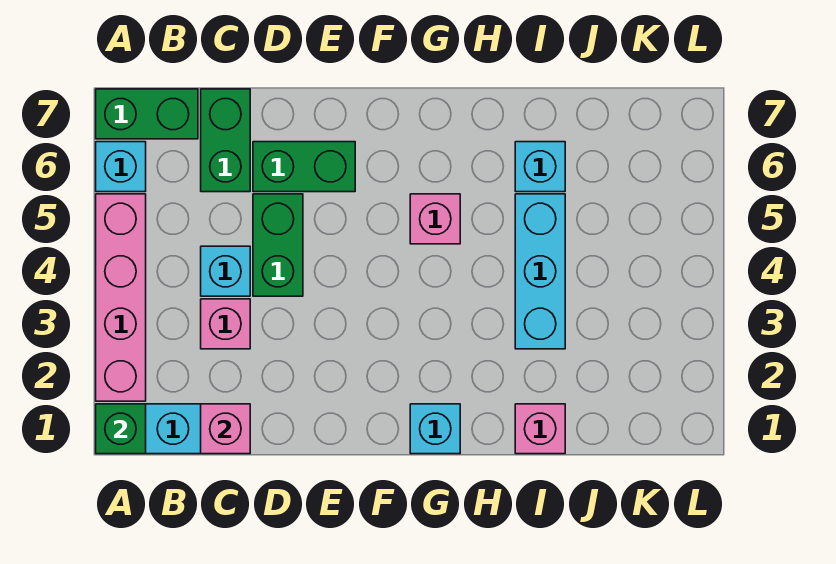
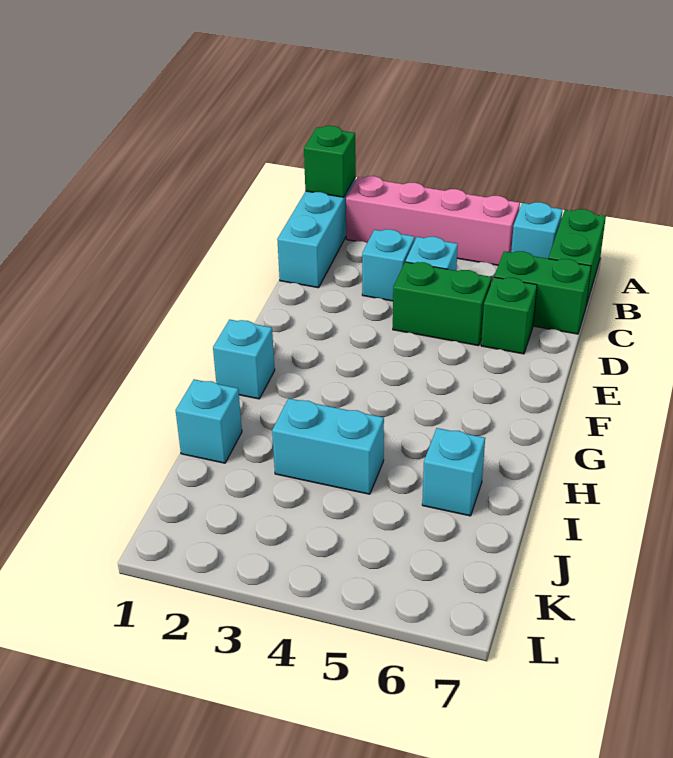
pink brick C1 level 2 -> none
pink brick C3 level 1 -> cyan brick C3 level 1
green brick D6:E6 level 1 -> green brick D6 level 1
pink brick G5 level 1 -> none
pink brick I1 level 1 -> cyan brick I1 level 1
cyan brick I3:I5 level 1 -> cyan brick I3:I4 level 1

